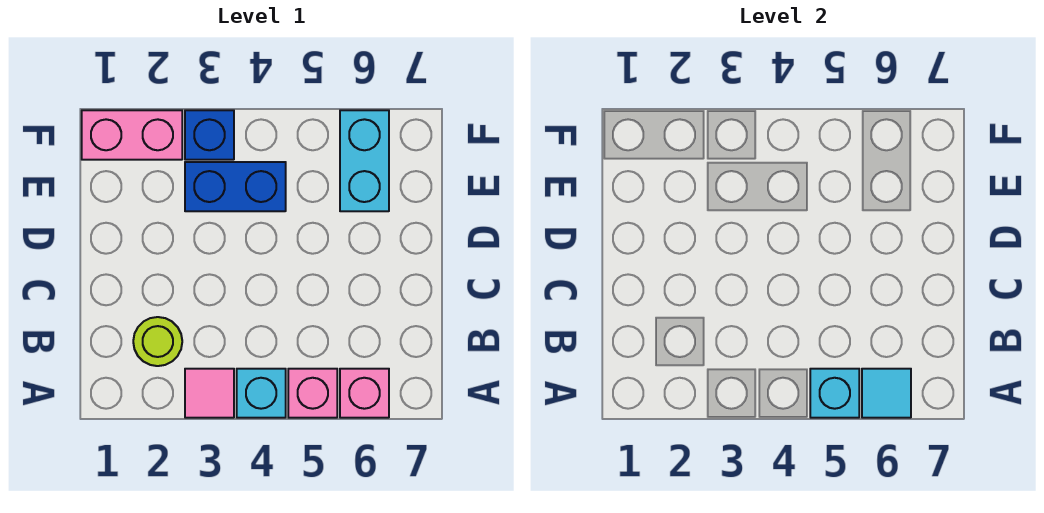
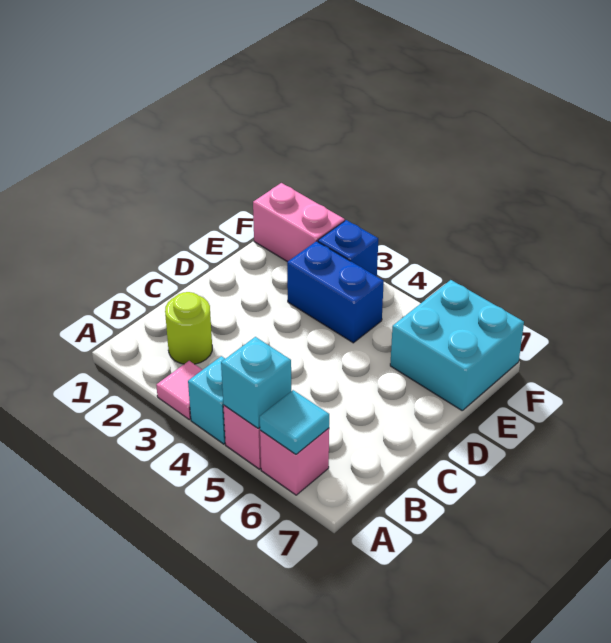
cyan brick E6:F6 level 1 -> cyan brick E6:F7 level 1

